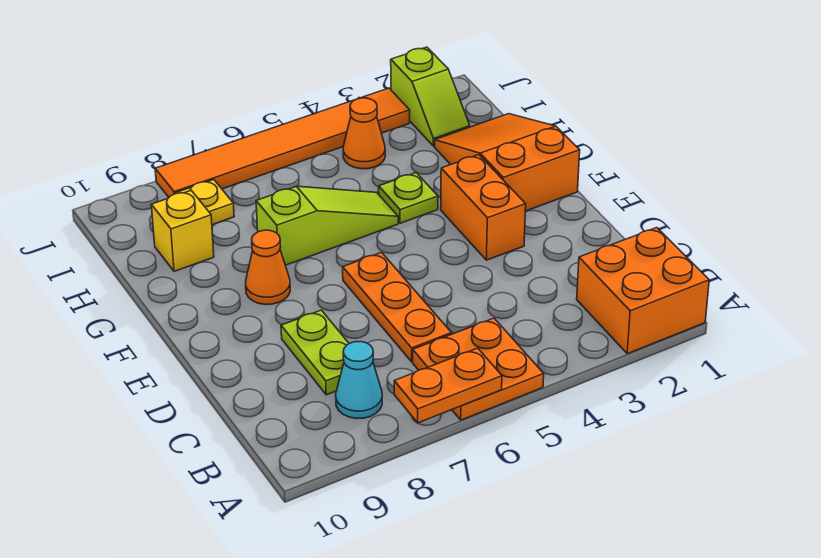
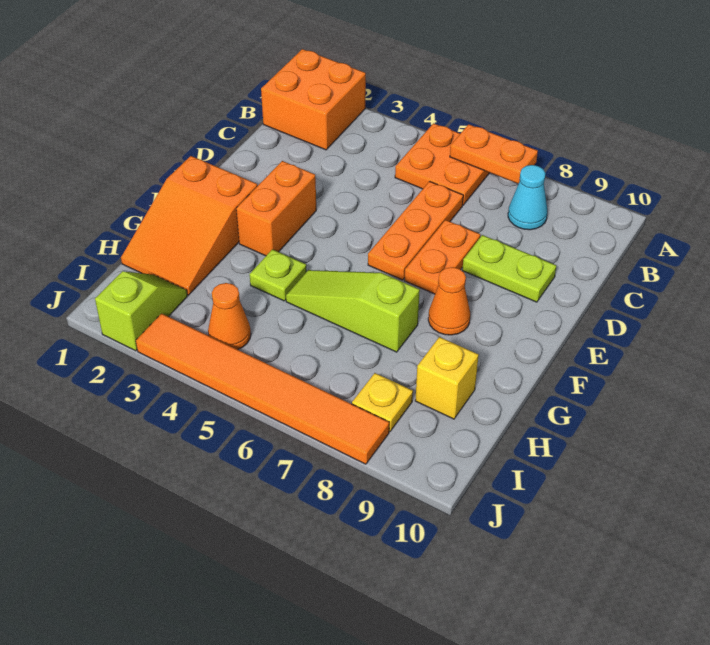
lime plate C8:D8 level 1 -> lime plate D8:D9 level 1
none -> orange plate D7:E7 level 1

